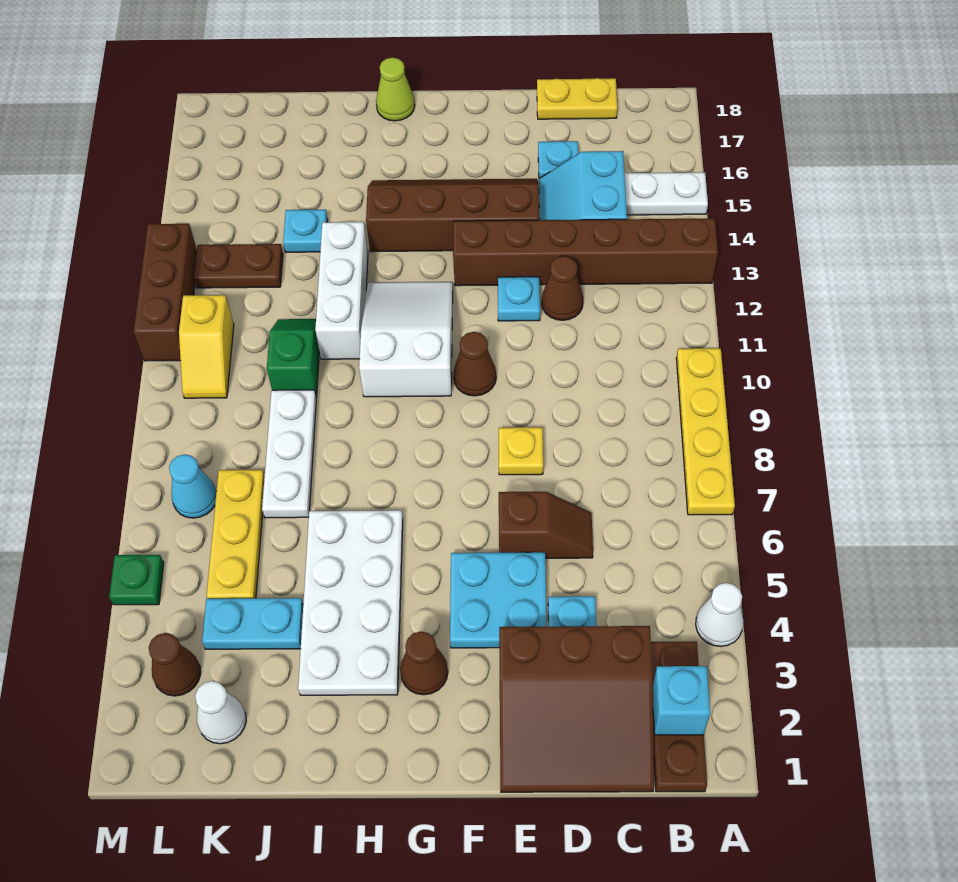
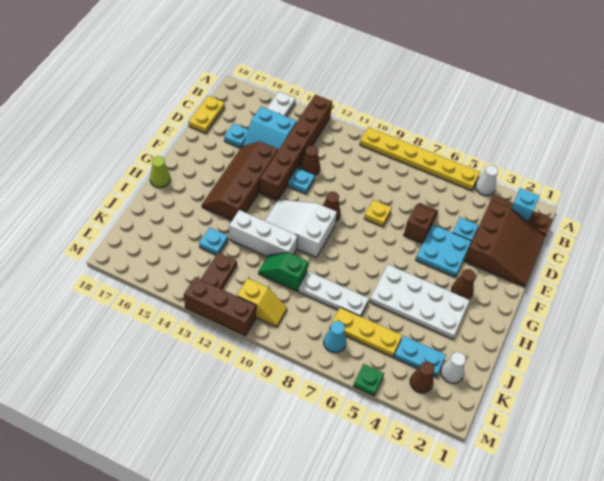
yellow plate A7:A10 level 1 -> yellow plate A5:A10 level 1
cyan plate J4:K4 level 1 -> cyan plate K3:K4 level 1

